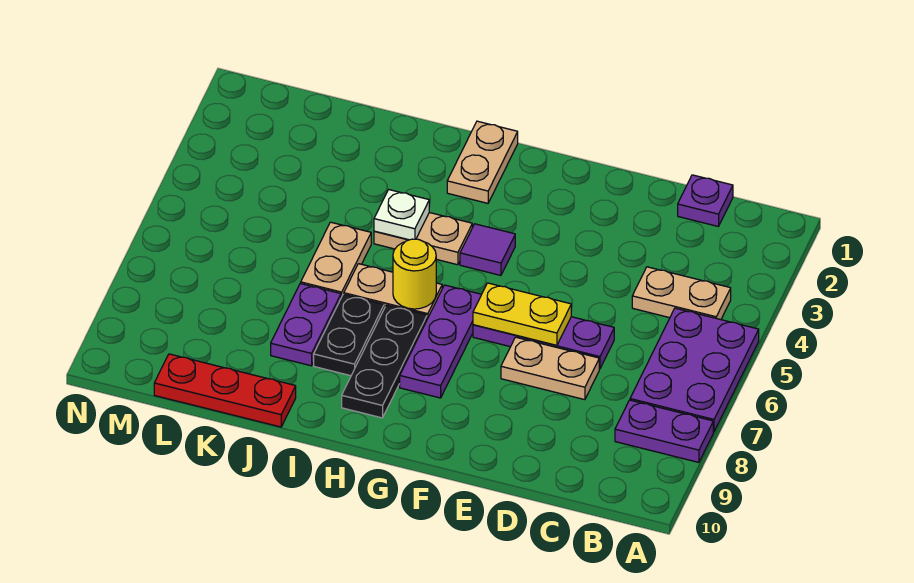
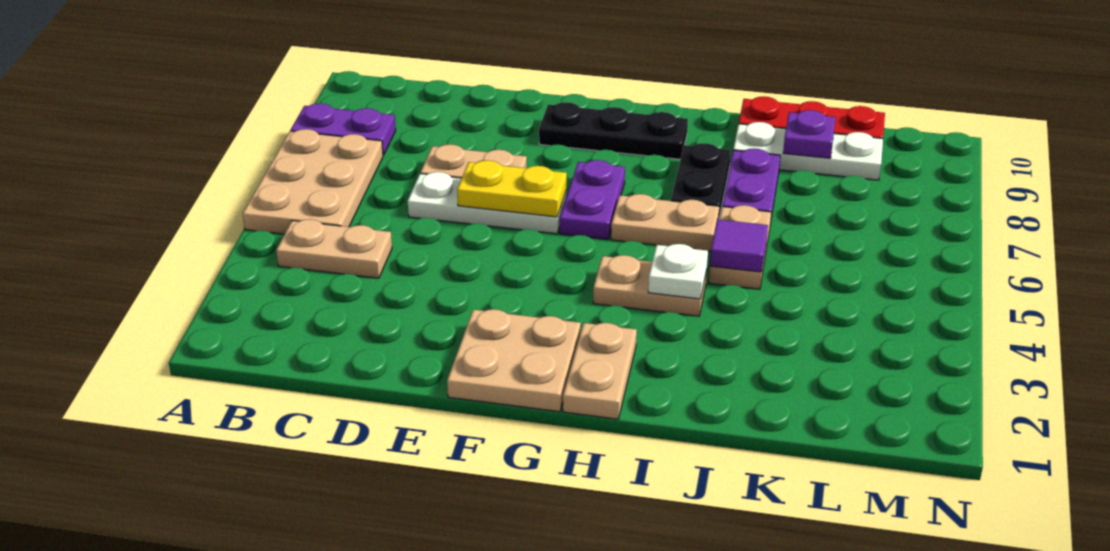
purple plate A5:B7 level 1 -> tan plate A5:B7 level 1
purple plate C1 level 1 -> purple plate K9 level 2
purple plate D6:F6 level 1 -> white plate D6:F6 level 1
none -> tan plate F1:G2 level 1
purple tile G4 level 1 -> purple tile J5 level 2
purple plate G6:G8 level 1 -> purple plate G6:G7 level 1
yellow round brick H6 level 2 -> none
black plate H7:H9 level 1 -> black plate F9:H9 level 1
none -> white plate J9:L9 level 1

